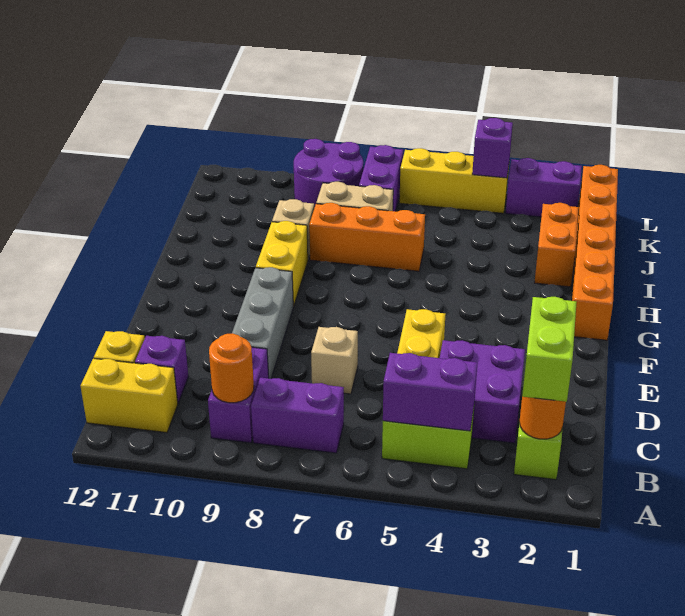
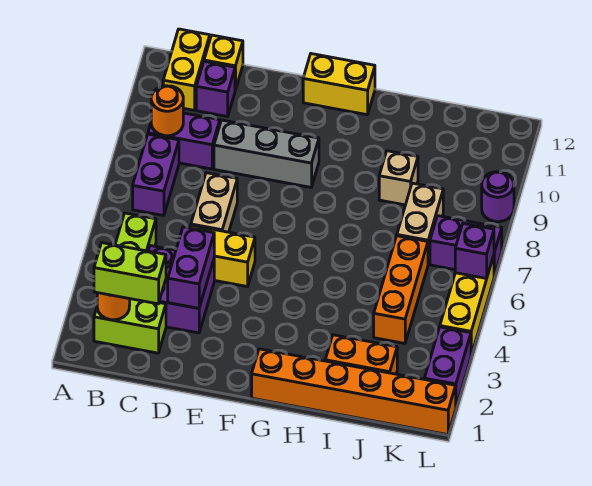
purple brick B4:B5 level 2 -> purple brick D3:D4 level 2
tan brick D7 level 1 -> tan brick D6:D7 level 1
yellow brick G9:H9 level 1 -> yellow brick F12:G12 level 1
orange brick I6:I8 level 1 -> orange brick J4:J6 level 1
purple round brick K8:L9 level 1 -> purple round brick L9 level 1
purple brick L4 level 2 -> purple brick L6 level 2

